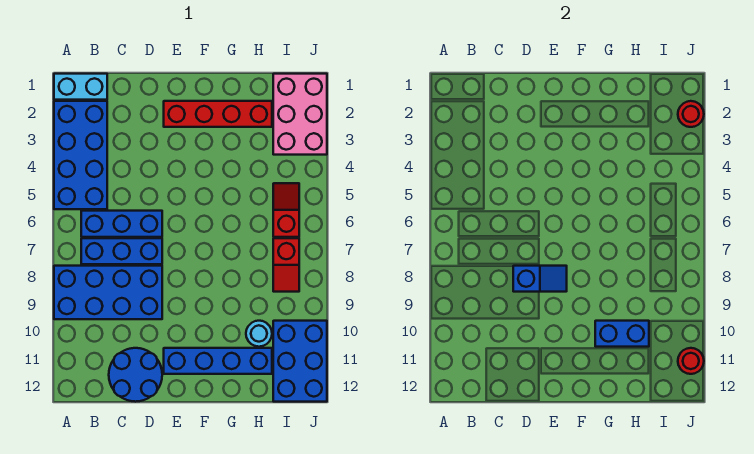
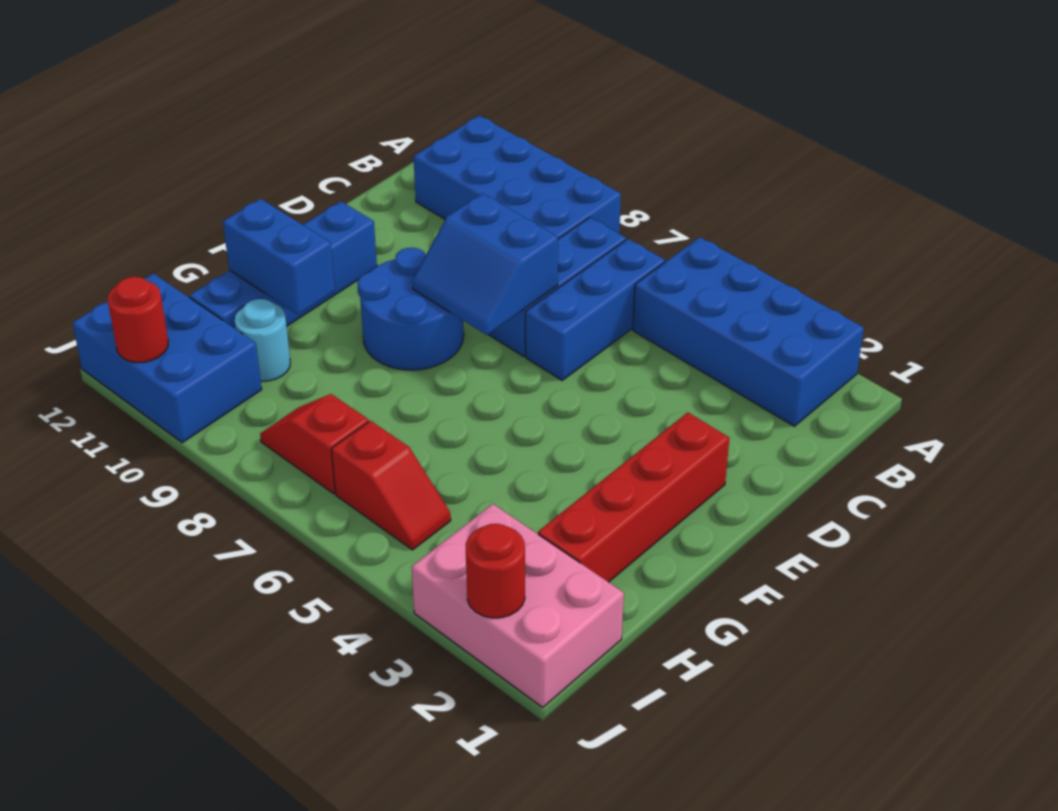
cyan brick A1:B1 level 1 -> none
blue brick A8:D9 level 1 -> blue brick A8:B11 level 1
blue round brick C11:D12 level 1 -> blue round brick E8:F9 level 1
blue slope D8:E8 level 2 top D -> blue slope D7:E8 level 2 top D
blue brick G10:H10 level 2 -> blue brick G10:G11 level 2

